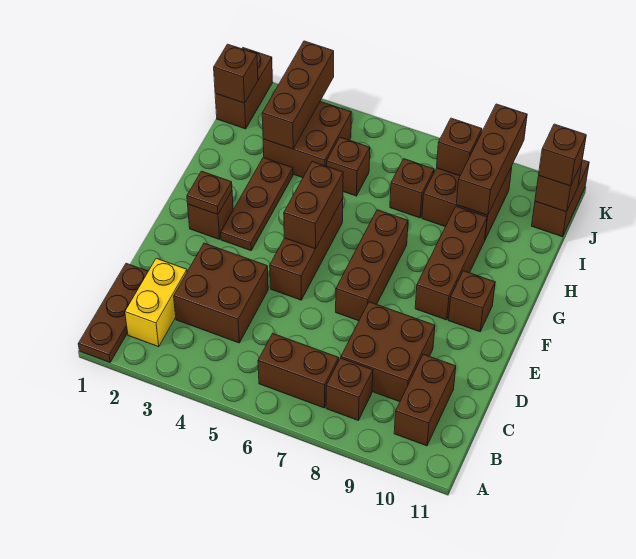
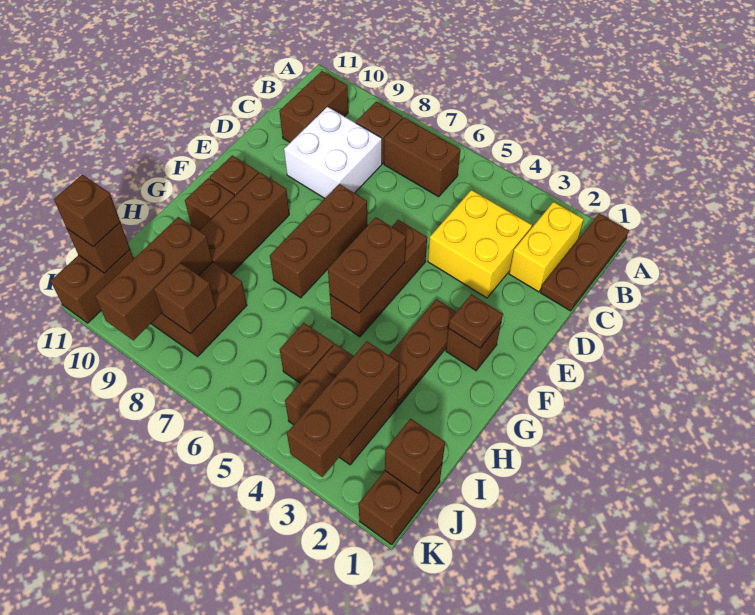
brown brick C3:D4 level 1 -> yellow brick C3:D4 level 1
brown brick C8:D9 level 1 -> white brick C8:D9 level 1
brown brick I7 level 1 -> brown brick G10 level 1

